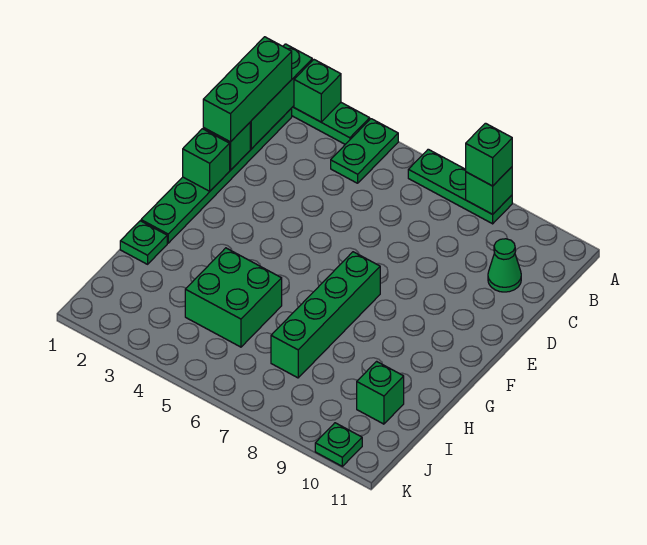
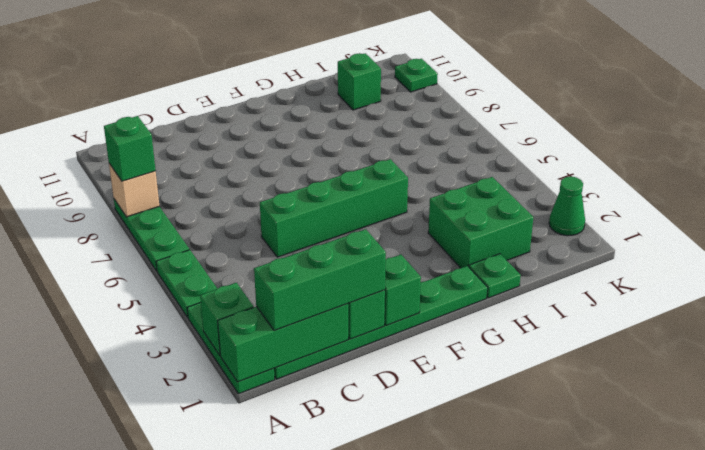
green plate A4:B4 level 1 -> green plate A4:A5 level 1
green brick A8 level 2 -> tan brick A8 level 2
green cone C10 level 1 -> green cone K2 level 1
green brick F7:I7 level 1 -> green brick D5:G5 level 1
green brick H4:I5 level 1 -> green brick H2:I3 level 1

